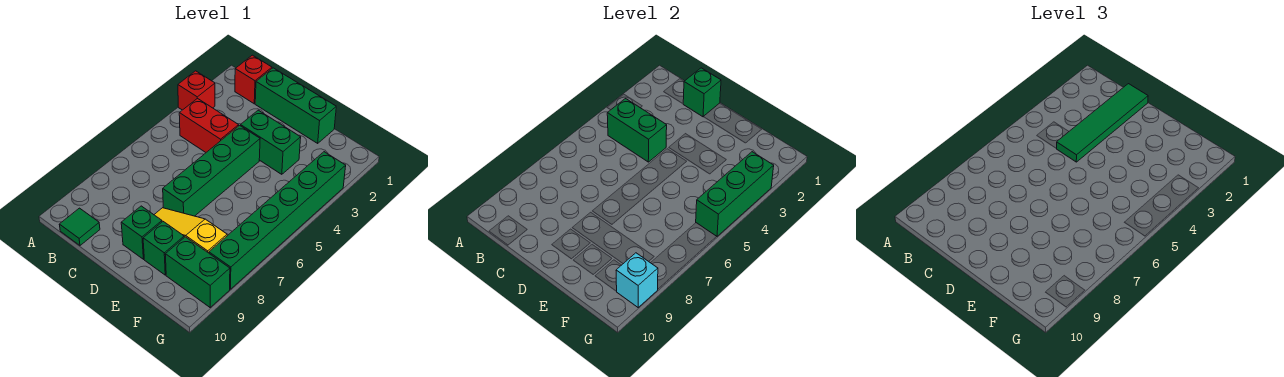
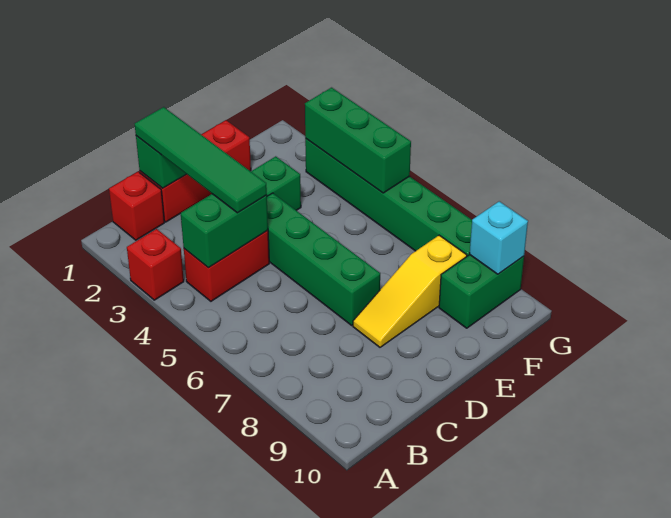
green tile B10 level 1 -> none
green brick C1:E1 level 1 -> red brick C1:E1 level 1
green brick D9 level 1 -> none
green brick E9 level 1 -> none

